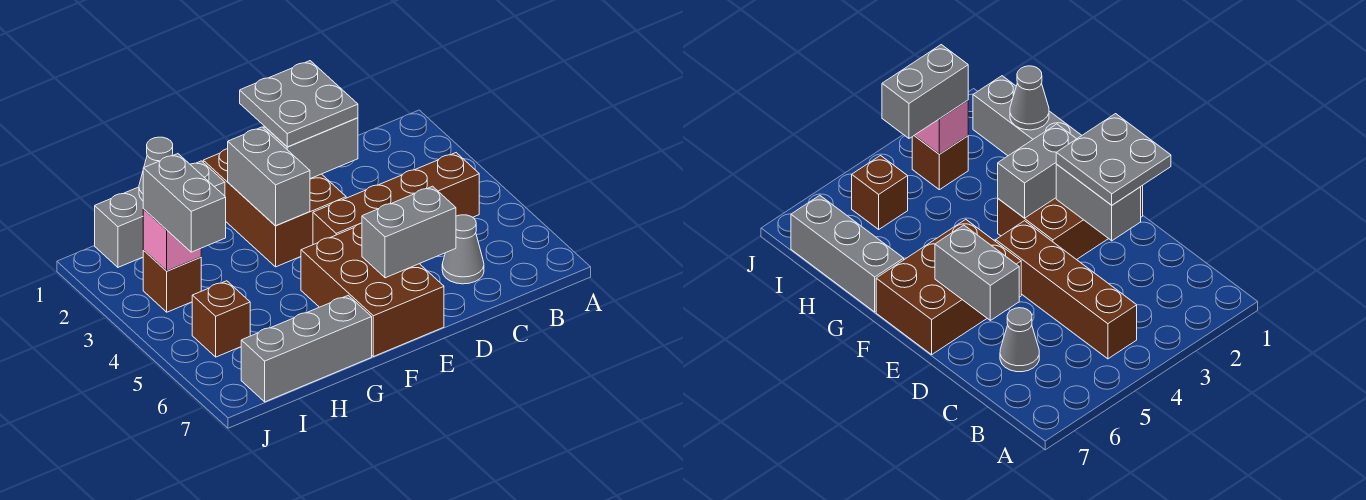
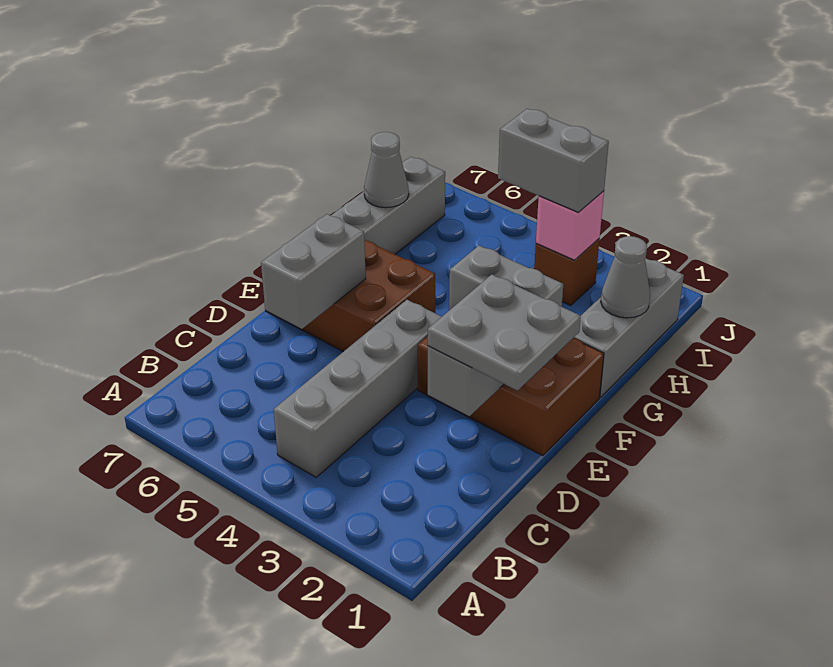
brown brick B4:E4 level 1 -> grey brick B4:E4 level 1
grey cone C6 level 1 -> grey cone H7 level 2
brown brick I5 level 1 -> none

